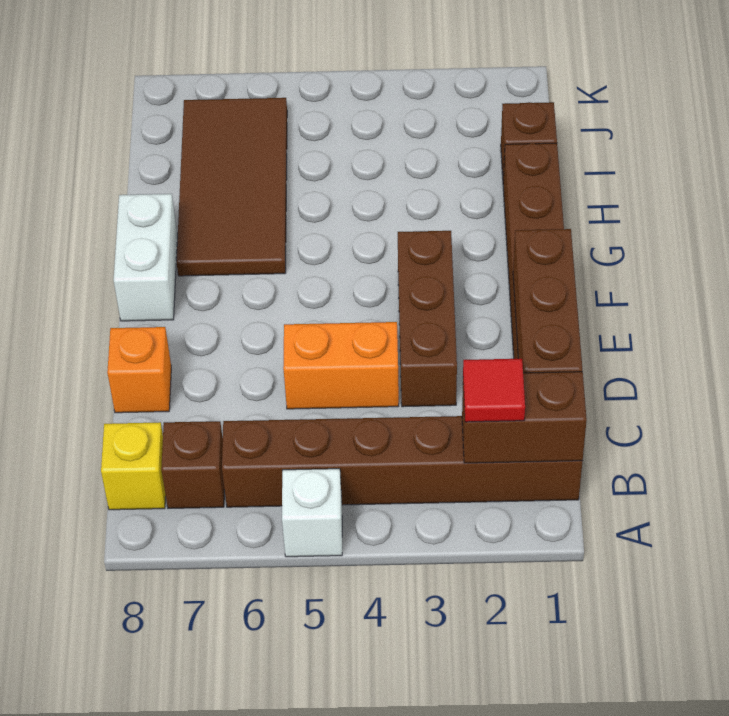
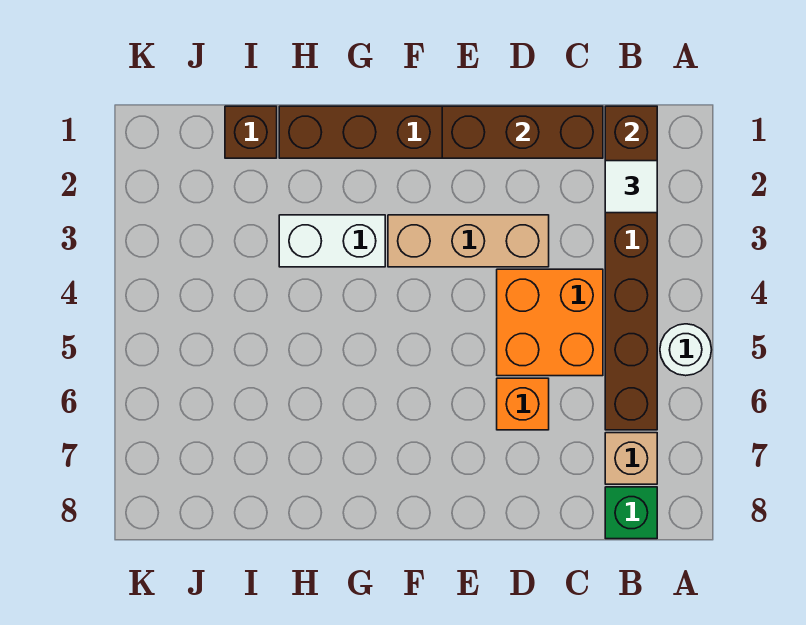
white brick A5 level 1 -> white round brick A5 level 1
red tile B2 level 3 -> white tile B2 level 3
brown brick B7 level 1 -> tan brick B7 level 1
yellow brick B8 level 1 -> green brick B8 level 1
brown brick D3:F3 level 1 -> tan brick D3:F3 level 1
orange brick D4:D5 level 1 -> orange brick C4:D5 level 1
orange brick D8 level 1 -> orange brick D6 level 1
white brick F8:G8 level 1 -> white brick G3:H3 level 1
brown tile G6:J7 level 1 -> none

